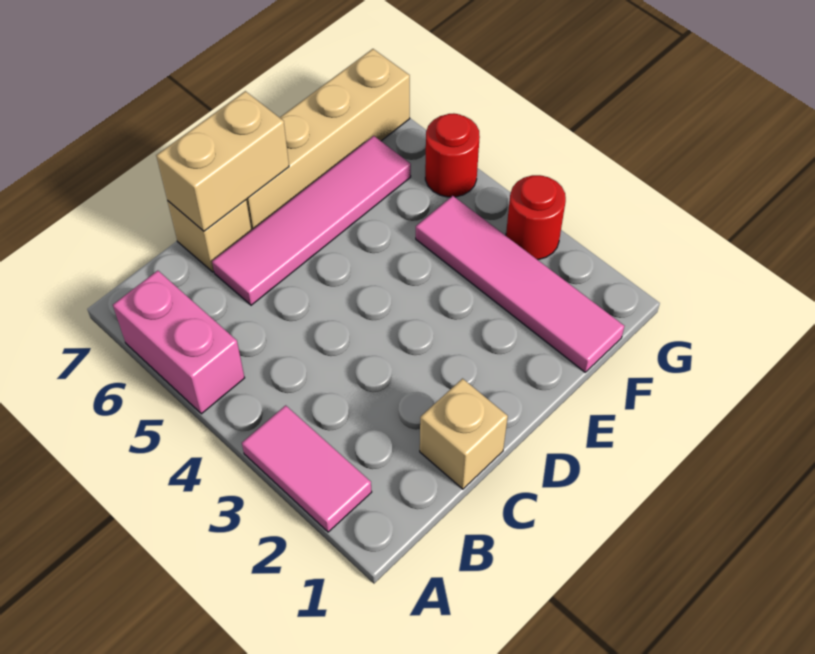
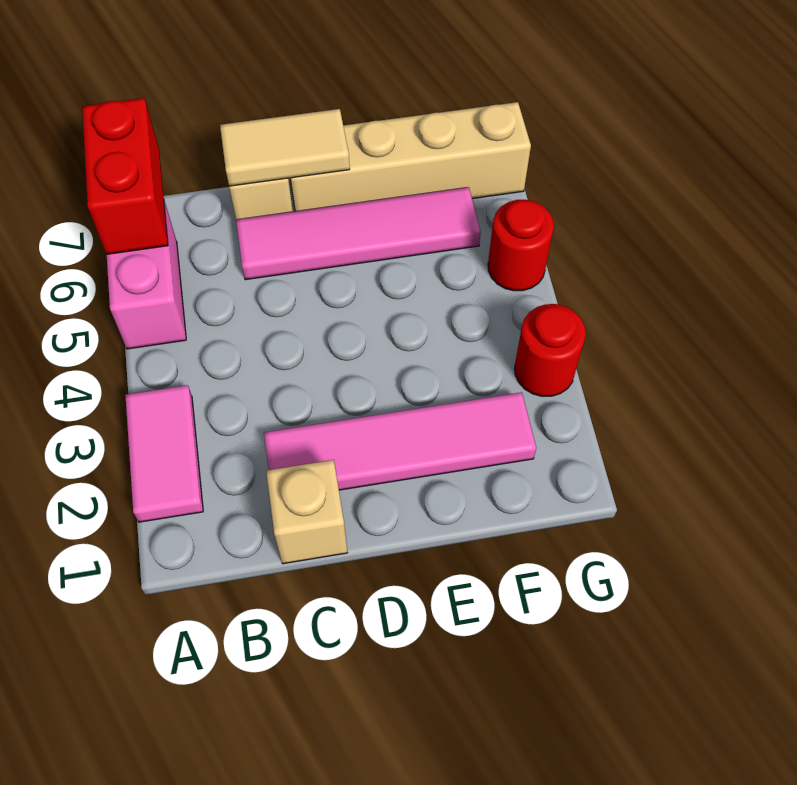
none -> red brick A6:A7 level 2
tan brick C7:D7 level 2 -> tan tile C7:D7 level 2
pink tile F1:F4 level 1 -> pink tile C2:F2 level 1

